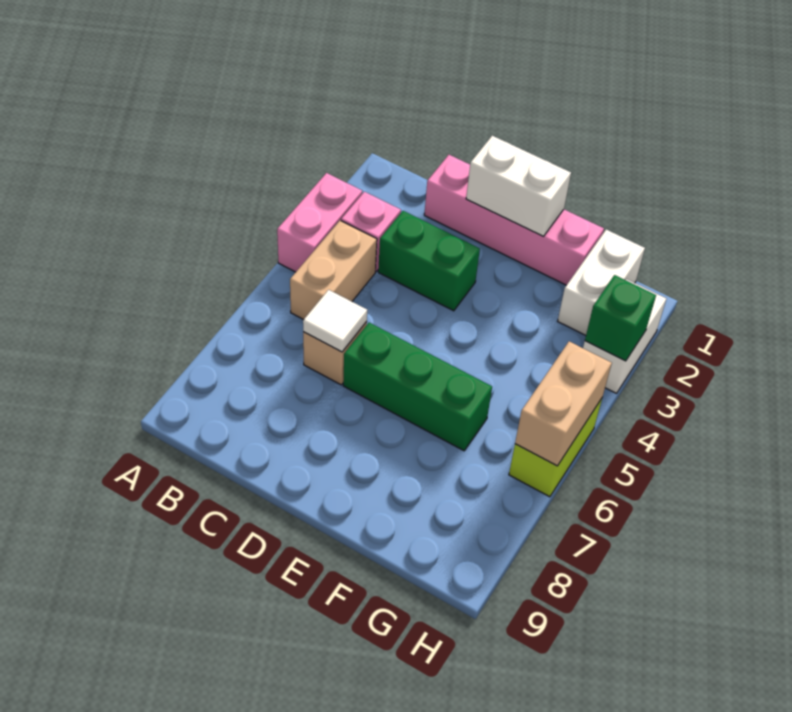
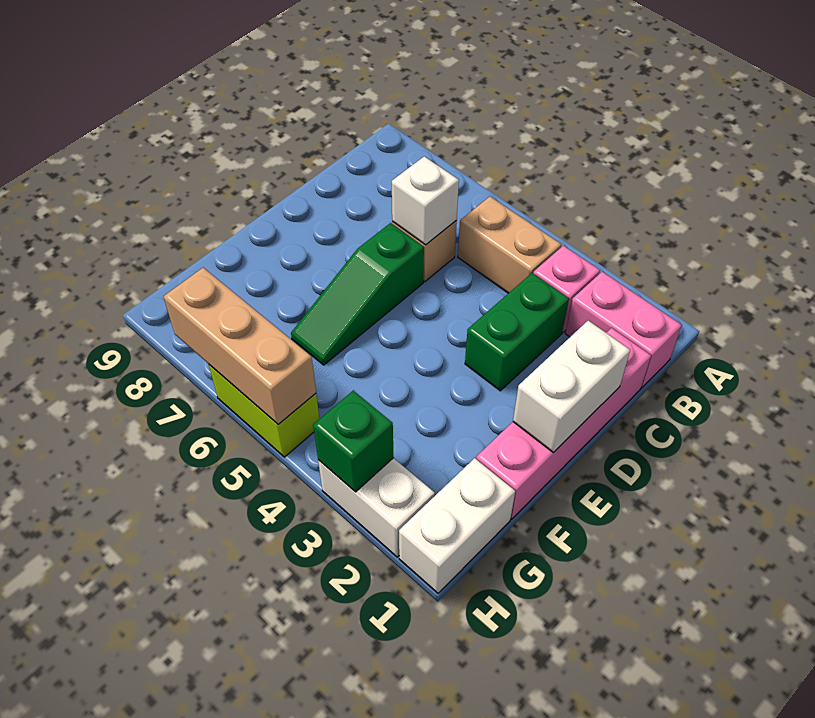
pink brick A3:A4 level 1 -> pink brick B1:B2 level 1
white tile C6 level 2 -> white brick C6 level 2
green brick D6:F6 level 1 -> green slope D6:F6 level 1 top D
white brick G1:G2 level 1 -> white brick G1:H1 level 1
tan brick H5:H6 level 2 -> tan brick H5:H7 level 2

